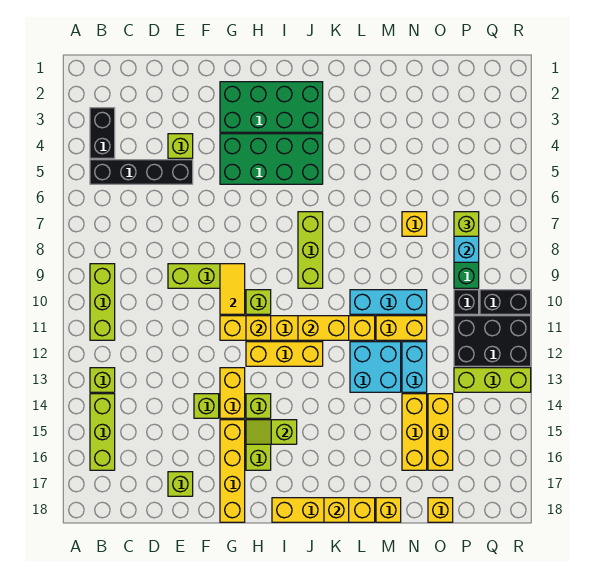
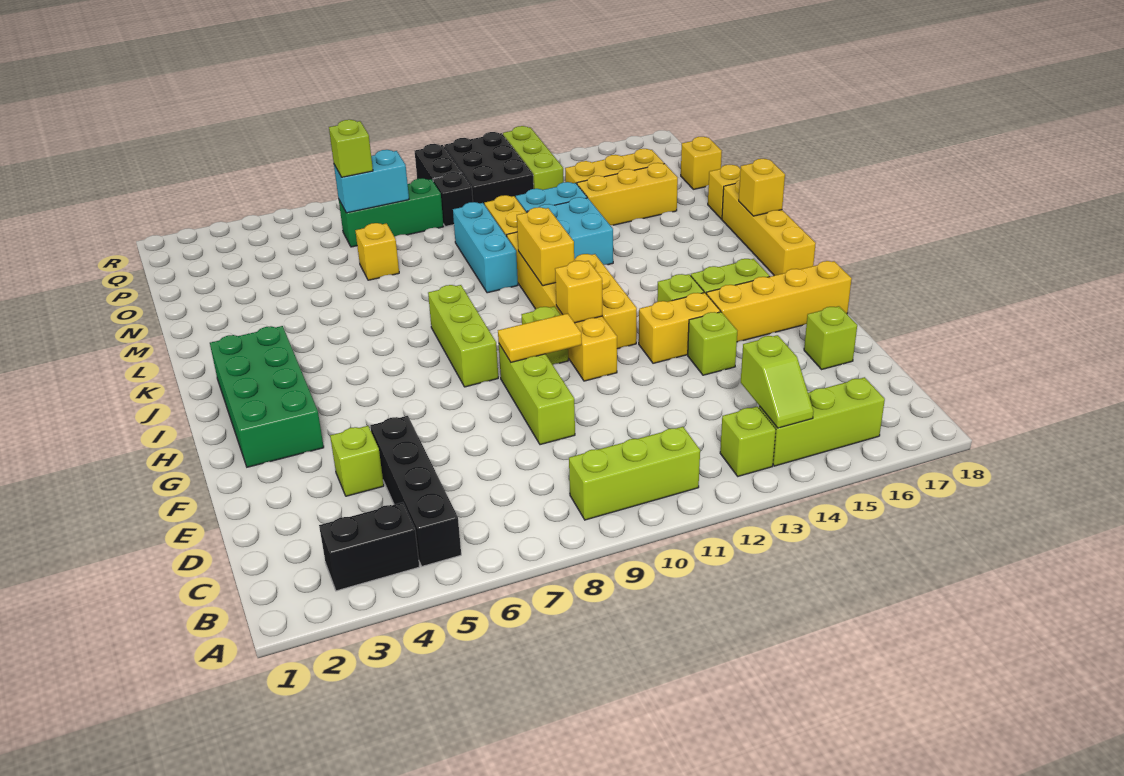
green brick G4:J5 level 1 -> none
lime slope H15:I15 level 2 top I -> lime slope B14:C14 level 2 top C
lime brick J7:J9 level 1 -> lime brick H8:J8 level 1

